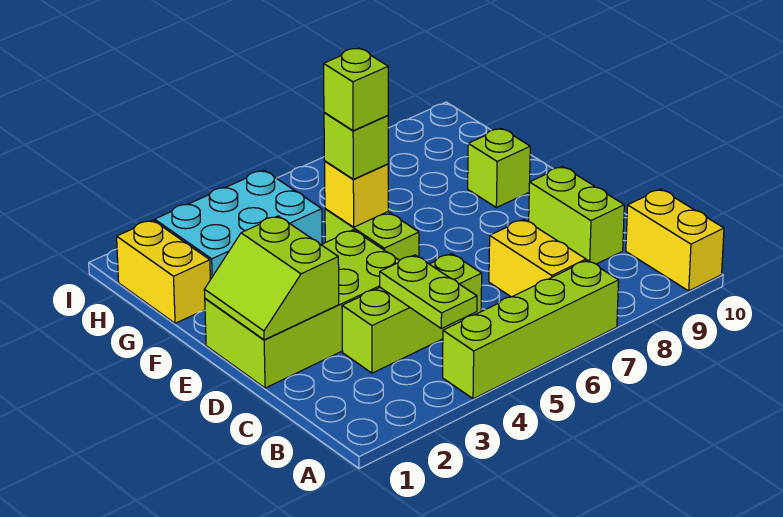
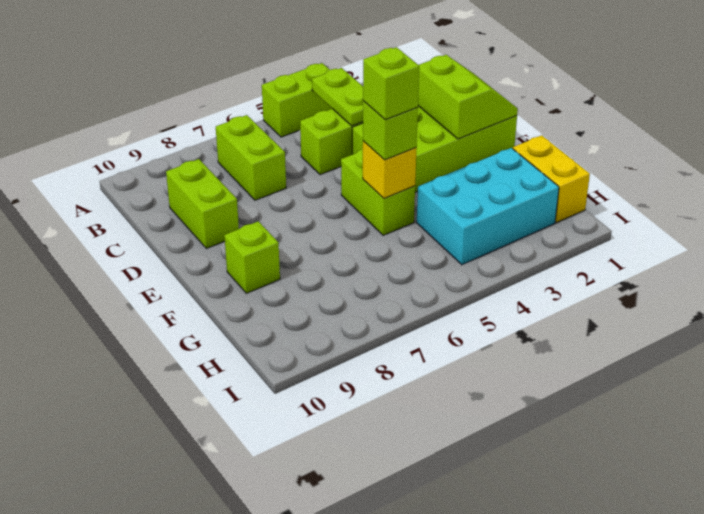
lime brick A4:A7 level 1 -> lime brick A4:A5 level 1
yellow brick A10:B10 level 1 -> none
yellow brick B7:C7 level 1 -> lime brick B7:C7 level 1

